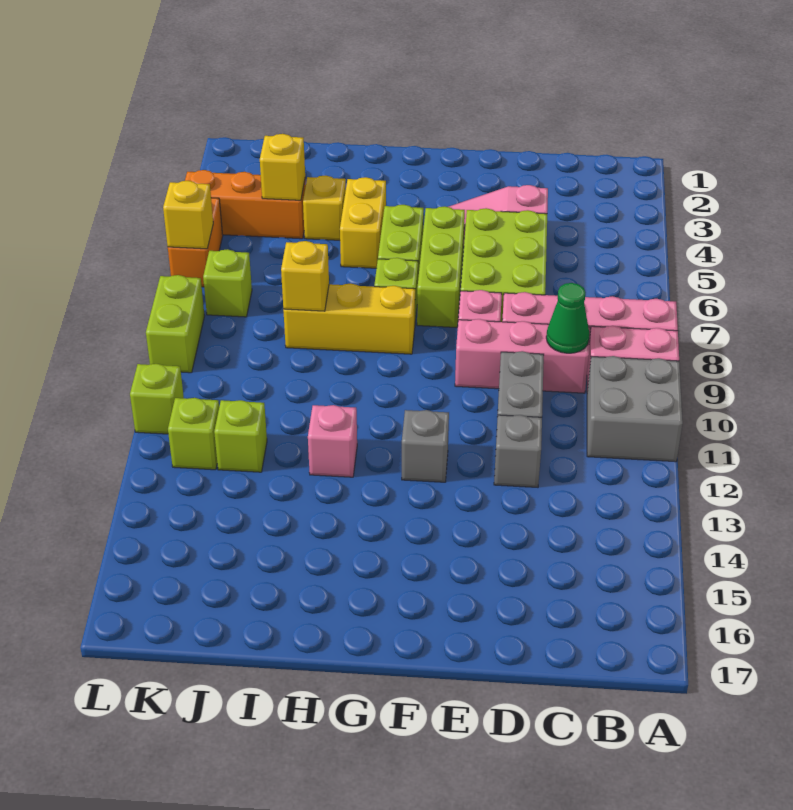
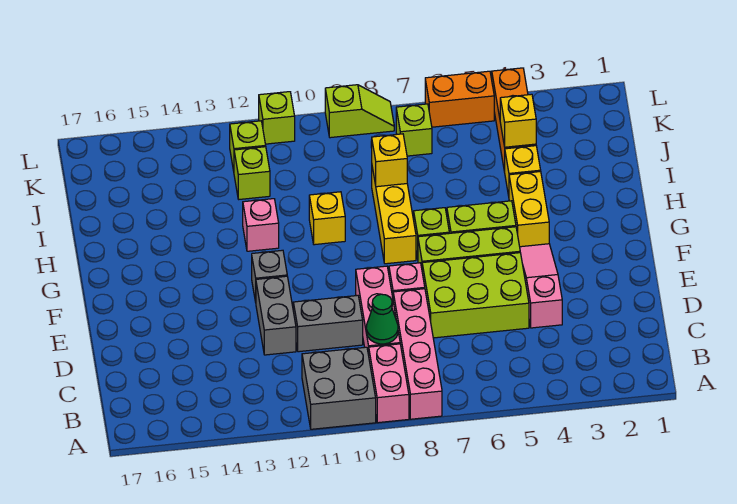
grey brick D12 level 1 -> grey brick D12:E12 level 1
yellow brick H4:H5 level 1 -> yellow brick G4:H4 level 1
yellow brick L6 level 2 -> yellow brick H10 level 1
lime brick L8:L9 level 1 -> lime slope L8:L9 level 1 top 9

